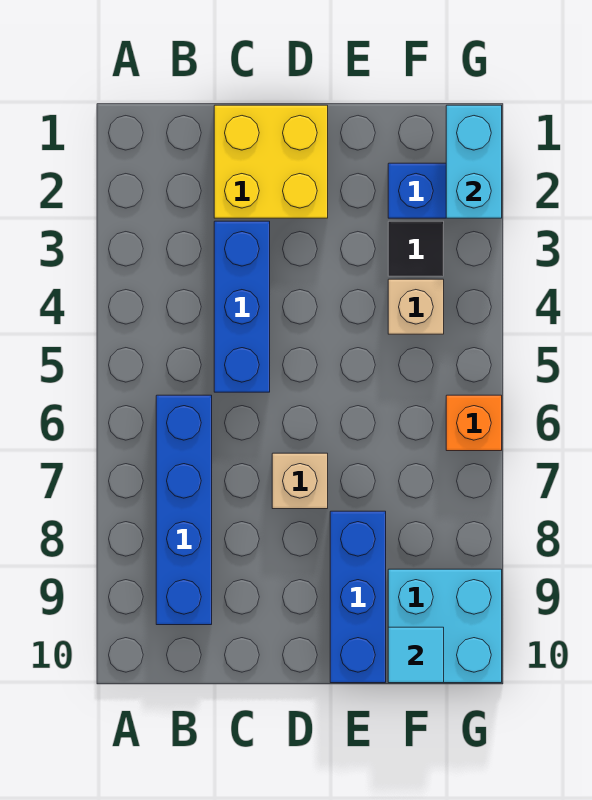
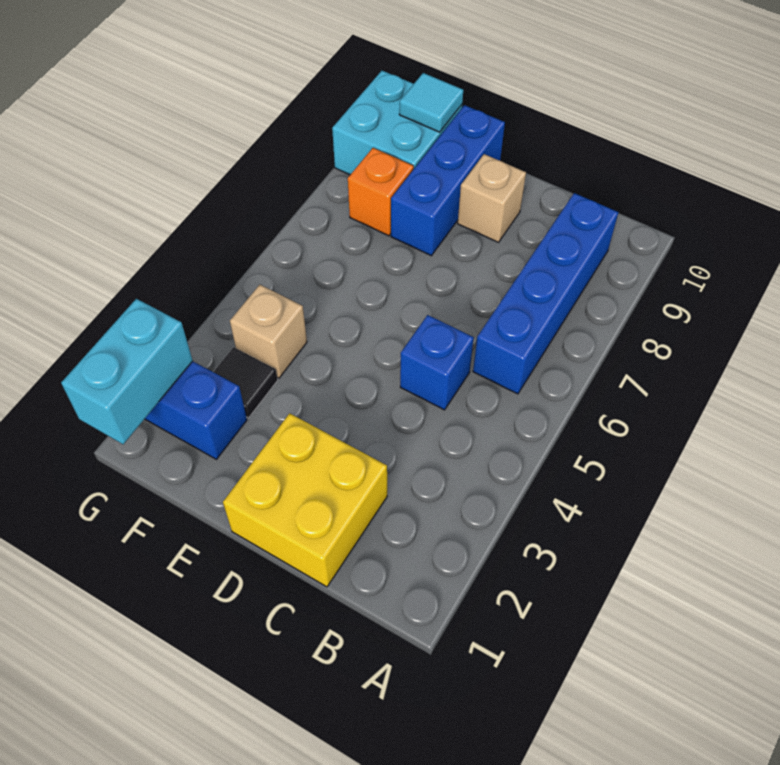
blue brick C3:C5 level 1 -> blue brick C5 level 1
tan brick D7 level 1 -> tan brick D9 level 1
orange brick G6 level 1 -> orange brick F8 level 1

